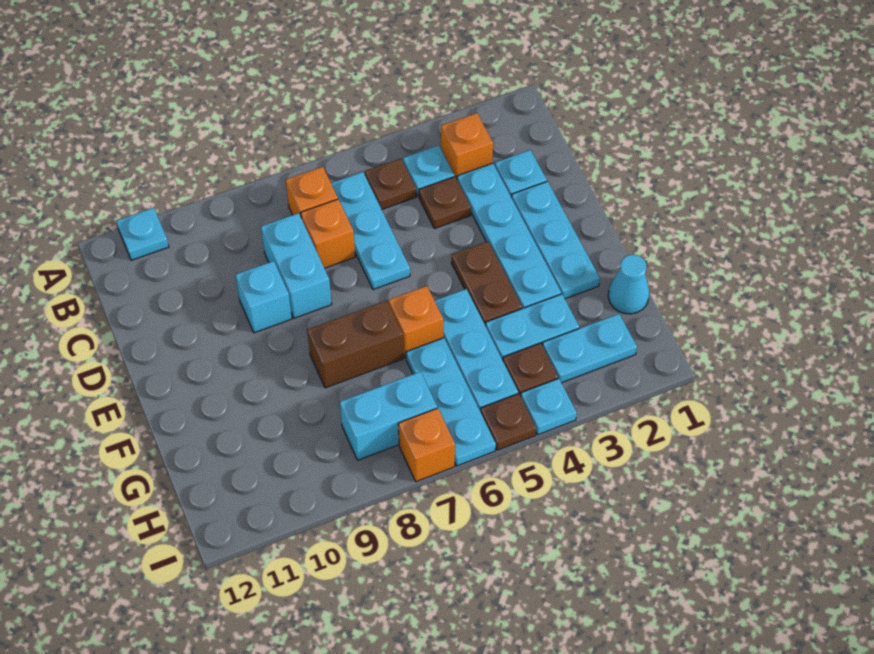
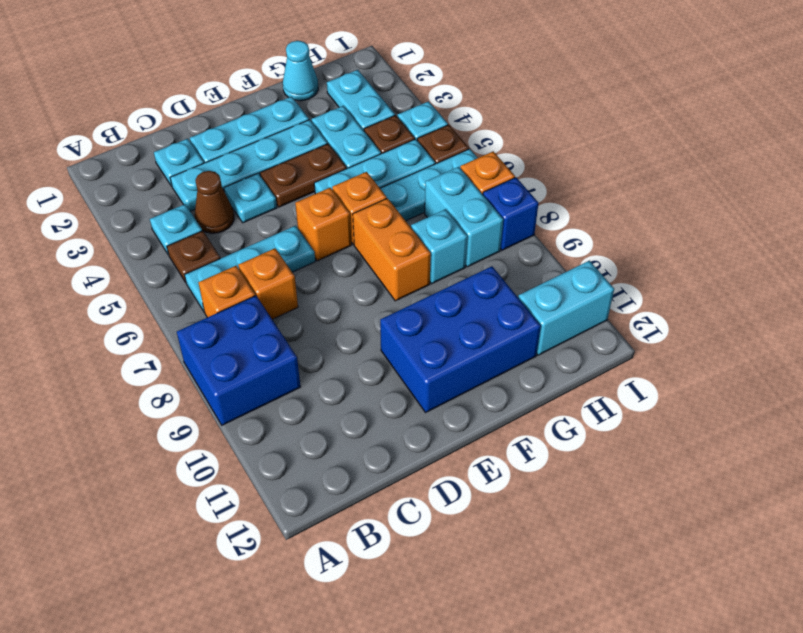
none -> blue brick A8:B9 level 1
cyan plate A11 level 1 -> cyan plate D4 level 1
orange brick B3 level 1 -> orange brick E6 level 1
brown plate C4 level 1 -> brown cone C4 level 1
cyan brick C8:D8 level 1 -> cyan brick H11:I11 level 1
cyan brick D9 level 1 -> cyan brick G8 level 1
none -> blue brick E10:G11 level 1
brown brick F7:F8 level 1 -> orange brick F7:F8 level 1
none -> blue brick I8 level 1

